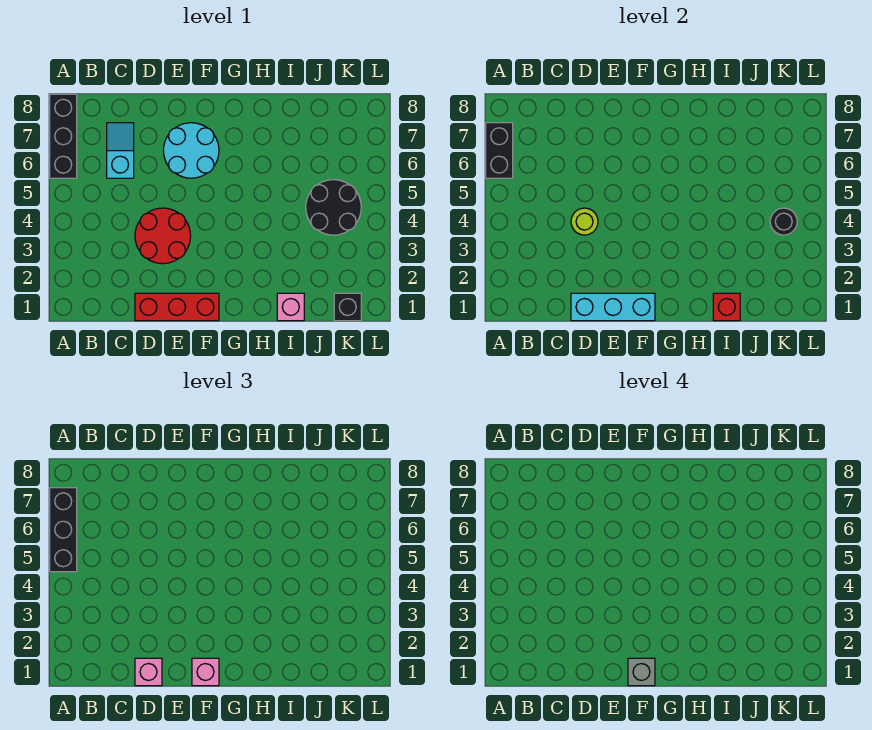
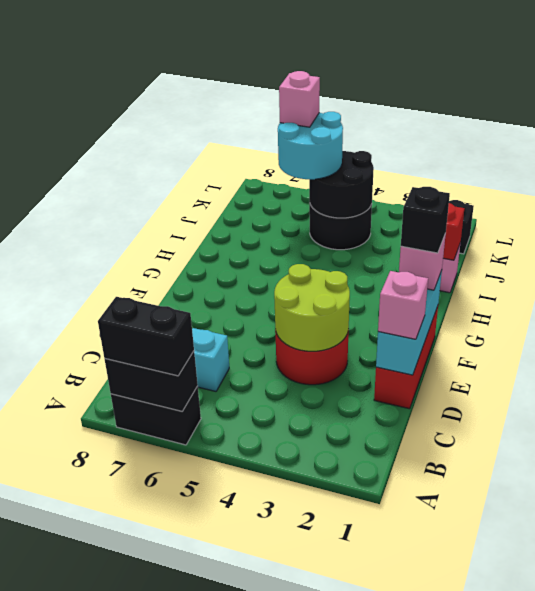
black brick A5:A7 level 3 -> black brick A6:A7 level 3
black brick A6:A8 level 1 -> black brick A6:A7 level 1
lime round brick D4 level 2 -> lime round brick D3:E4 level 2
cyan round brick E6:F7 level 1 -> cyan round brick J5:K6 level 3
grey brick F1 level 4 -> black brick F1 level 4
black round brick K4 level 2 -> black round brick J4:K5 level 2
none -> pink brick K6 level 4

